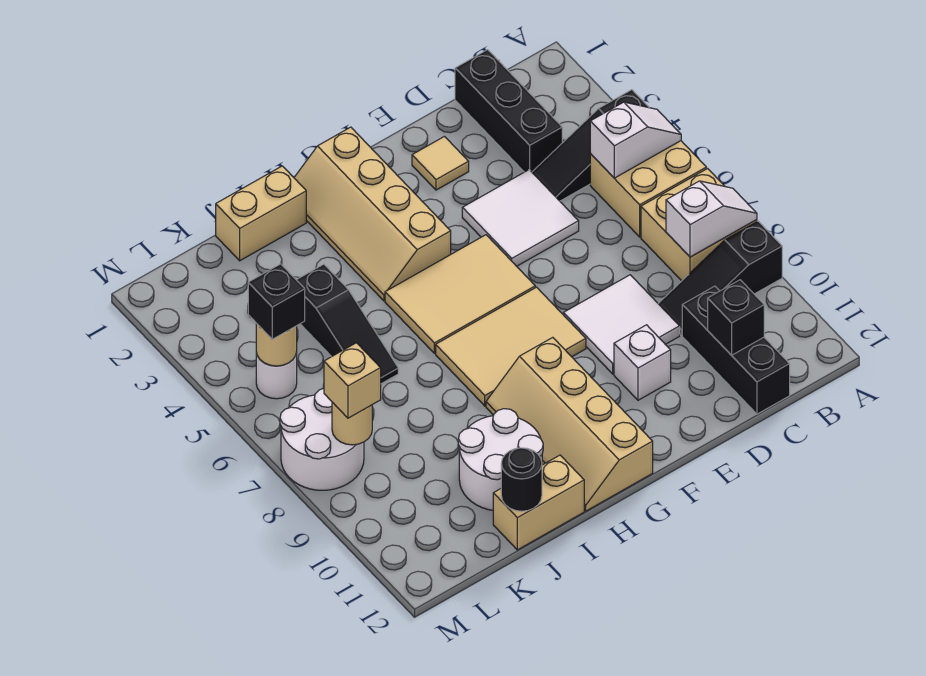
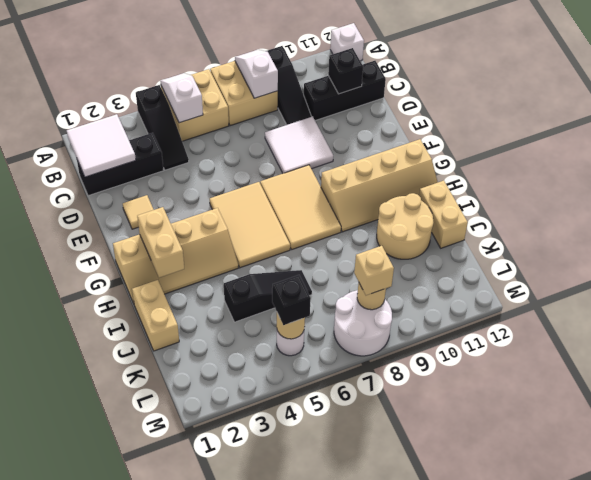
white tile D4:E5 level 1 -> white tile B1:C2 level 2
white brick E10 level 1 -> white brick A12 level 1
none -> tan brick G2:H2 level 2
white round brick I10:J11 level 1 -> tan round brick I10:J11 level 1
black round brick J12 level 2 -> none

